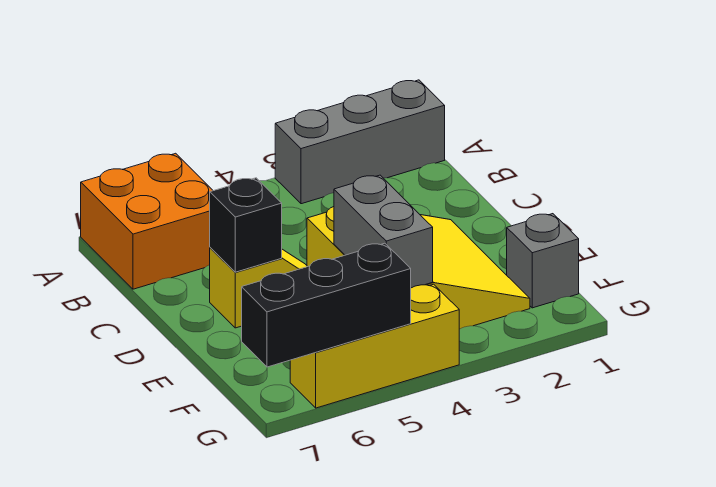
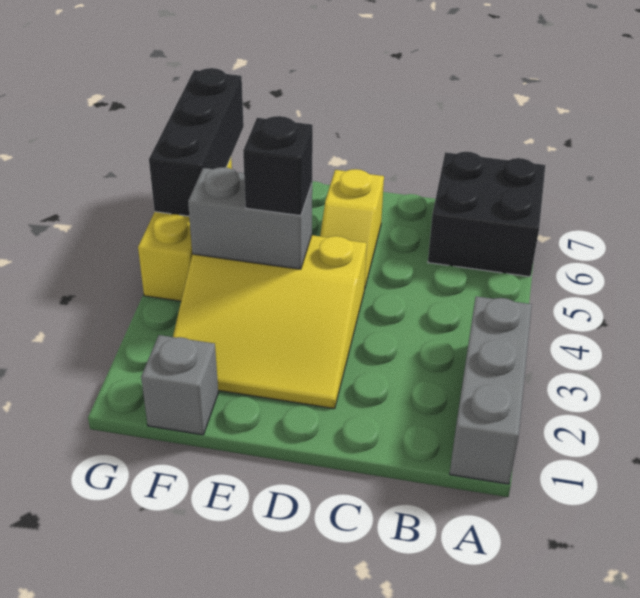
orange brick A6:B7 level 1 -> black brick A6:B7 level 1
black brick D6 level 2 -> black brick E4 level 3

